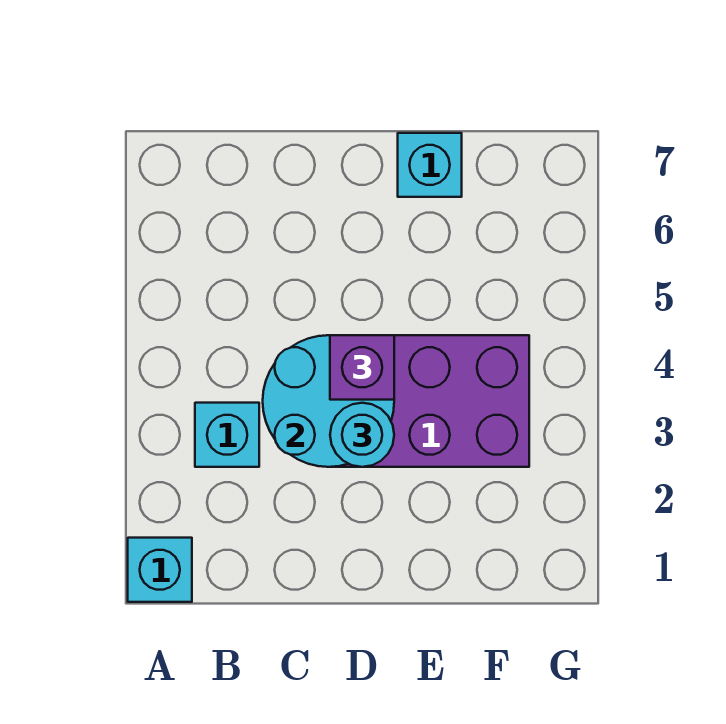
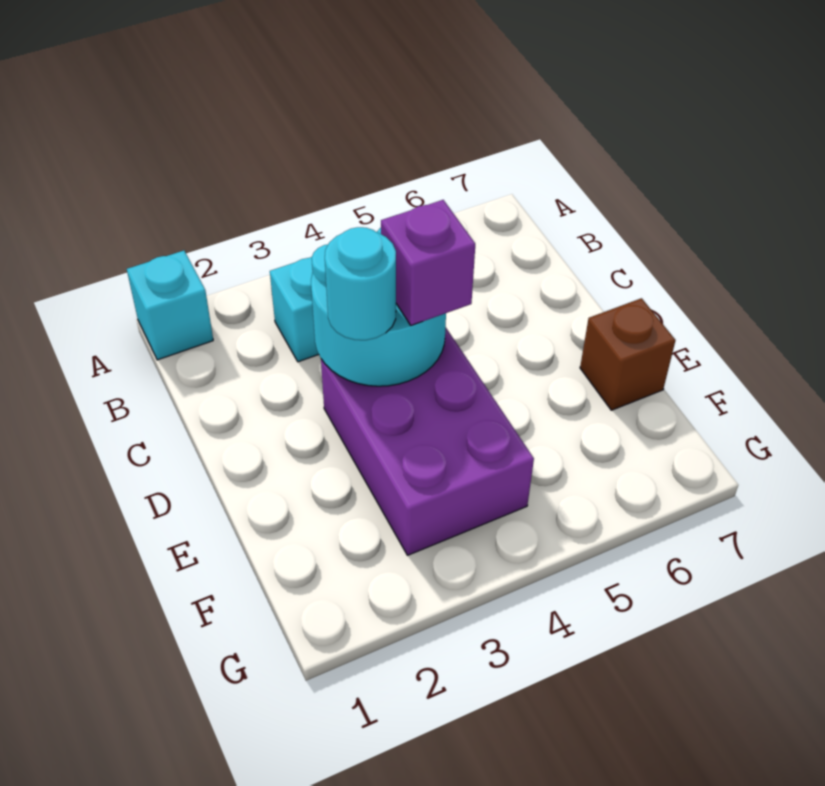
cyan brick E7 level 1 -> brown brick E7 level 1

